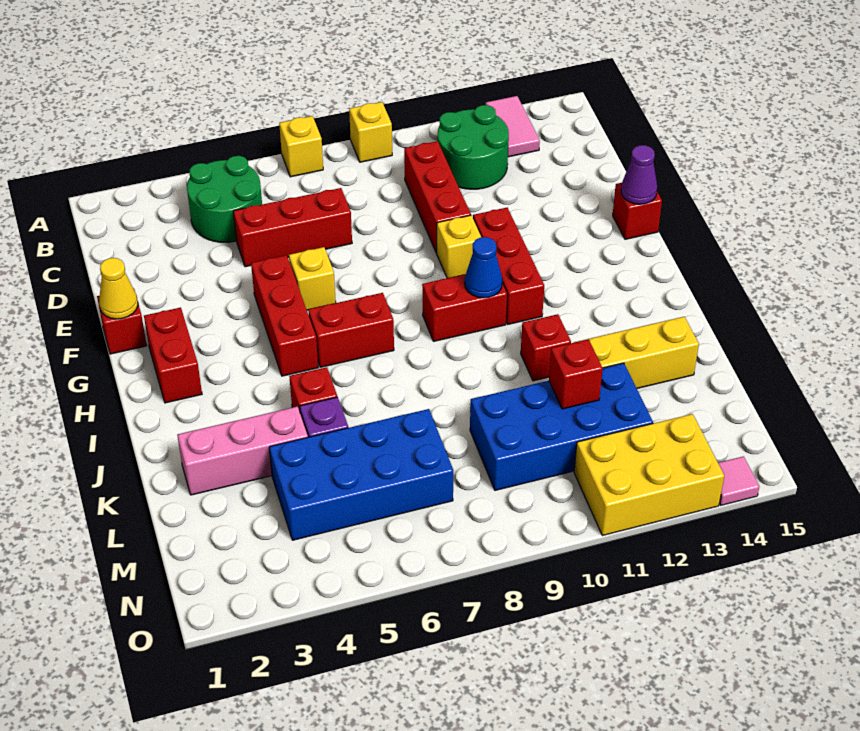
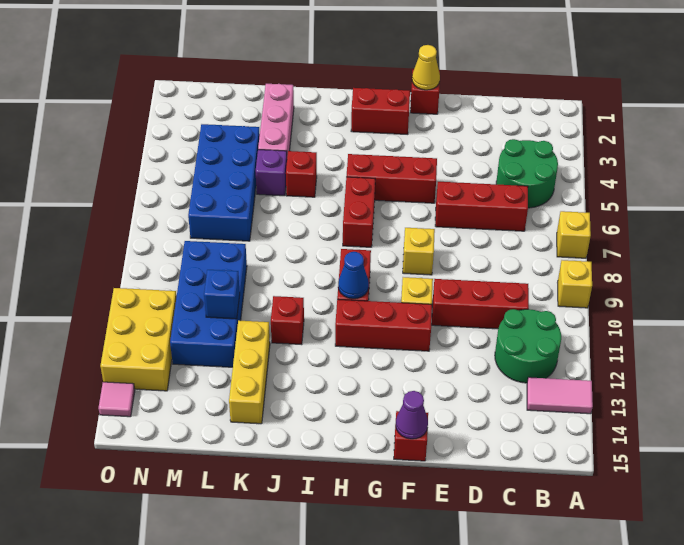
red brick D5:D7 level 1 -> red brick C6:E6 level 1
yellow brick F6 level 1 -> yellow brick F8 level 1
red brick L11 level 2 -> blue brick L11 level 2

